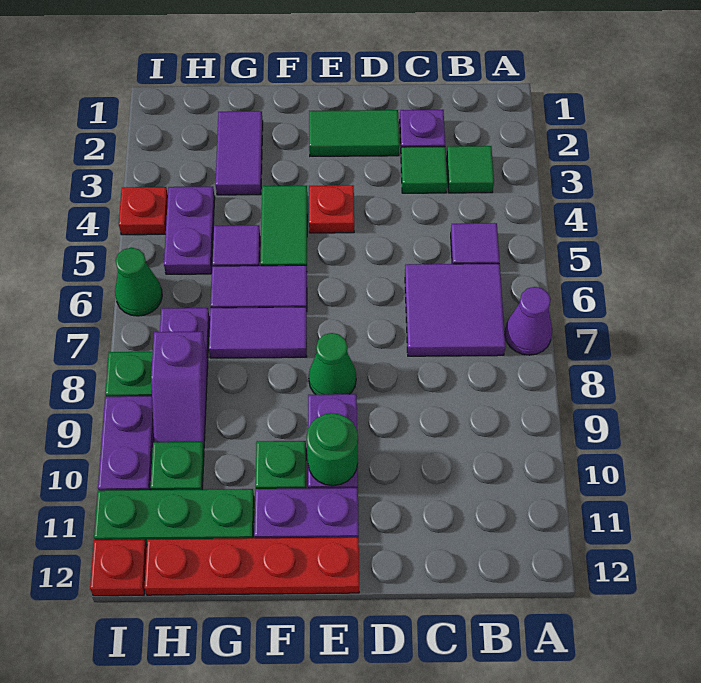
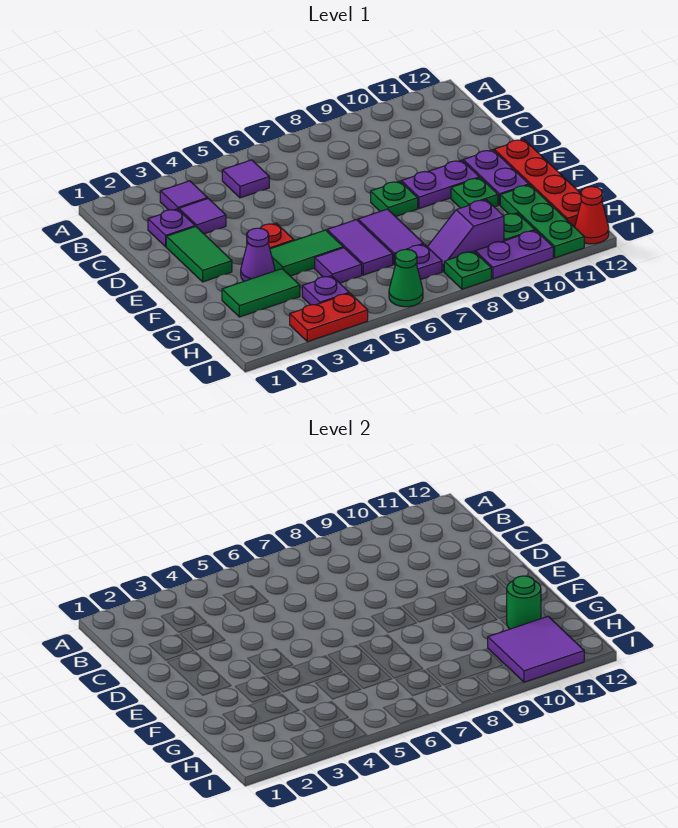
purple cone A7 level 1 -> purple cone F3 level 1
green tile B3 level 1 -> purple tile B3 level 1
purple tile B6:C7 level 1 -> purple tile H10:I11 level 2
green tile C3 level 1 -> purple tile C3 level 1
green cone E8 level 1 -> green plate E8 level 1
green round brick E10 level 2 -> green round brick G11 level 2
purple tile G2:G3 level 1 -> green tile G2:G3 level 1
purple plate H4:H5 level 1 -> purple plate H4 level 1
purple slope H8:H9 level 1 top 8 -> purple slope H8:H9 level 1 top 9
red plate I4 level 1 -> red plate I3:I4 level 1
red plate I12 level 1 -> red cone I12 level 1

